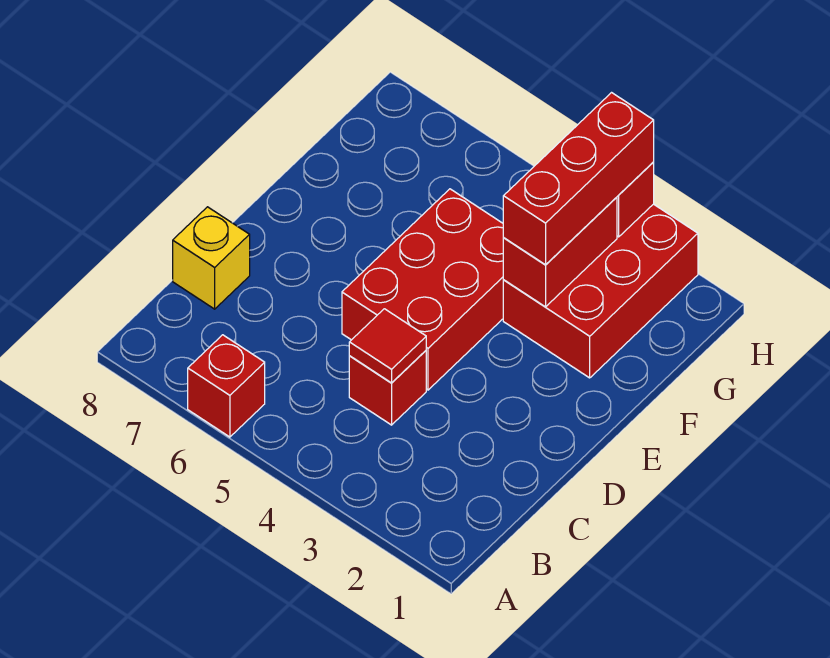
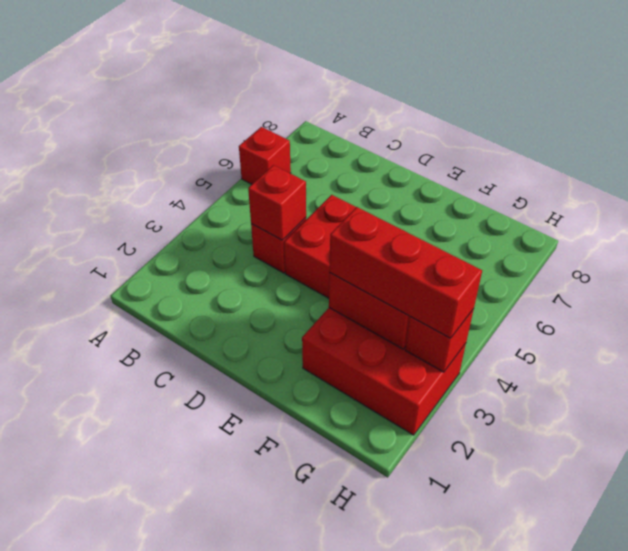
red tile C4 level 2 -> red brick C4 level 2
yellow brick C8 level 1 -> none

